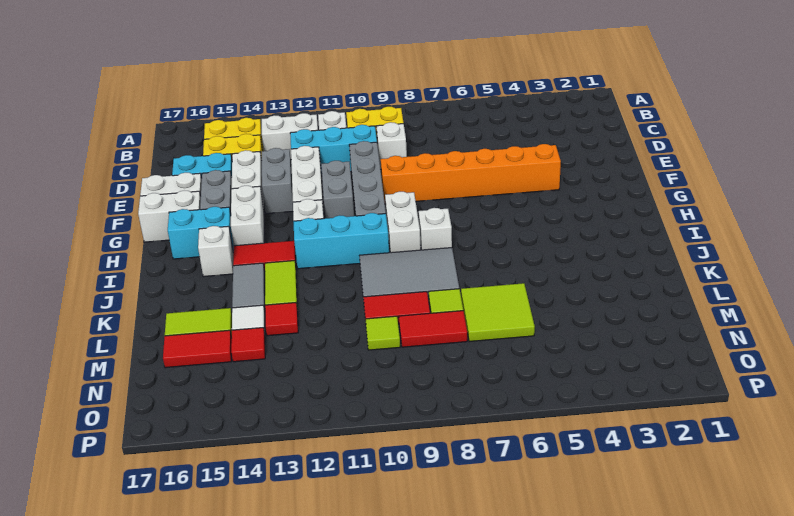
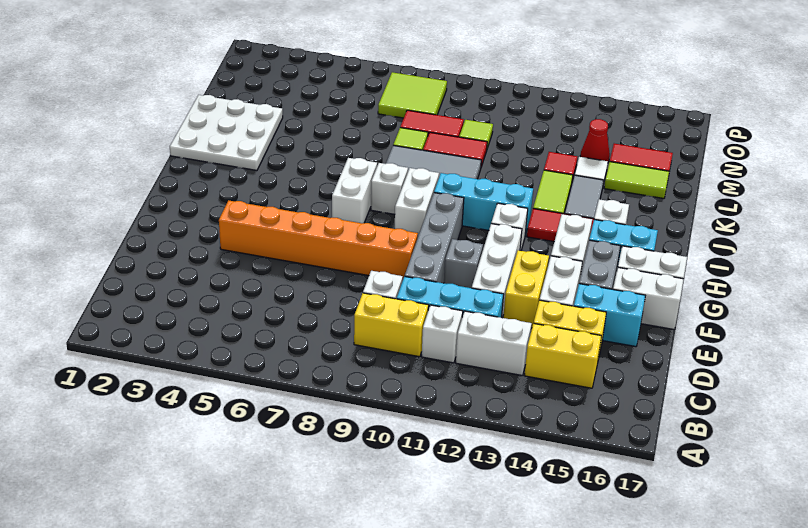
grey brick E13:F13 level 1 -> yellow brick E13:F13 level 1
grey brick F11:G11 level 1 -> grey brick F11 level 1
none -> white brick H7:I7 level 1
none -> white plate J1:L3 level 1
lime tile L6:M7 level 1 -> lime tile N7:O8 level 1
red tile M14 level 1 -> red cone M14 level 1

